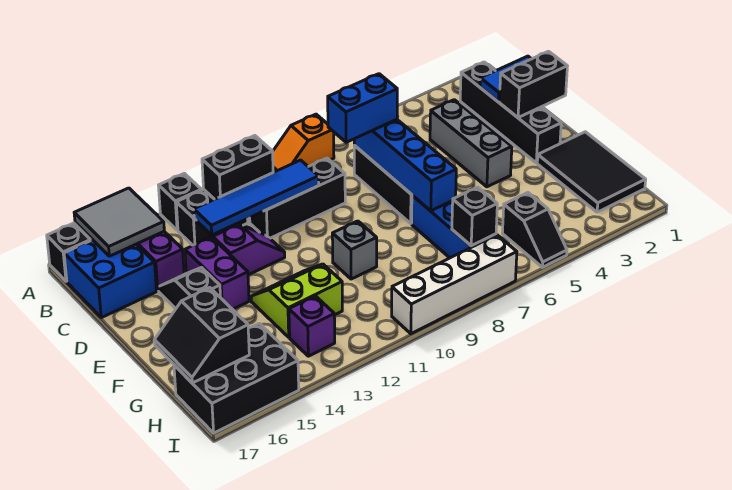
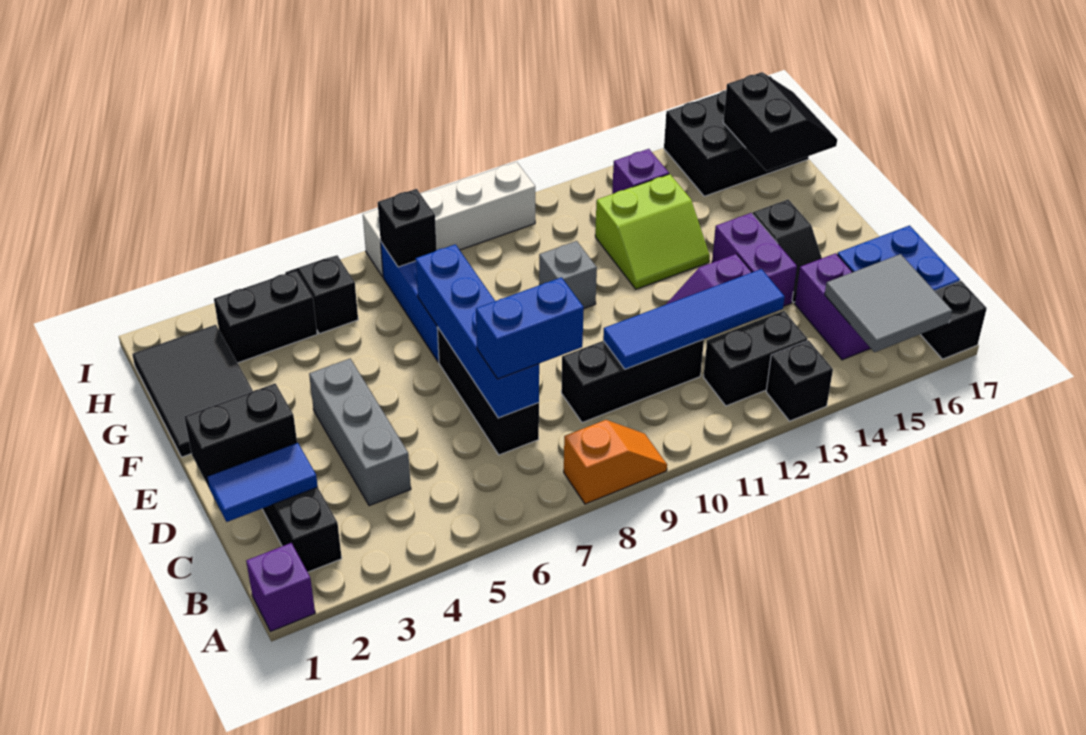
none -> purple brick A1 level 1
black brick B11:B12 level 2 -> black brick H3:H4 level 1

